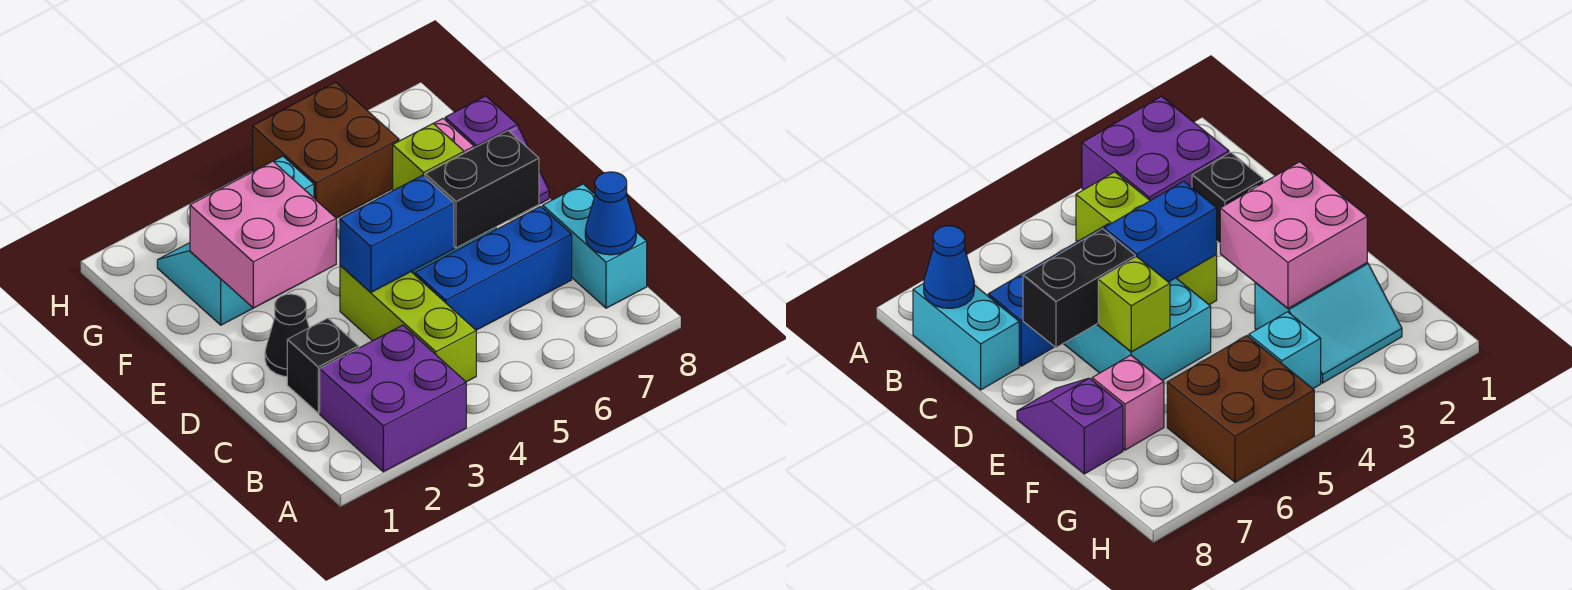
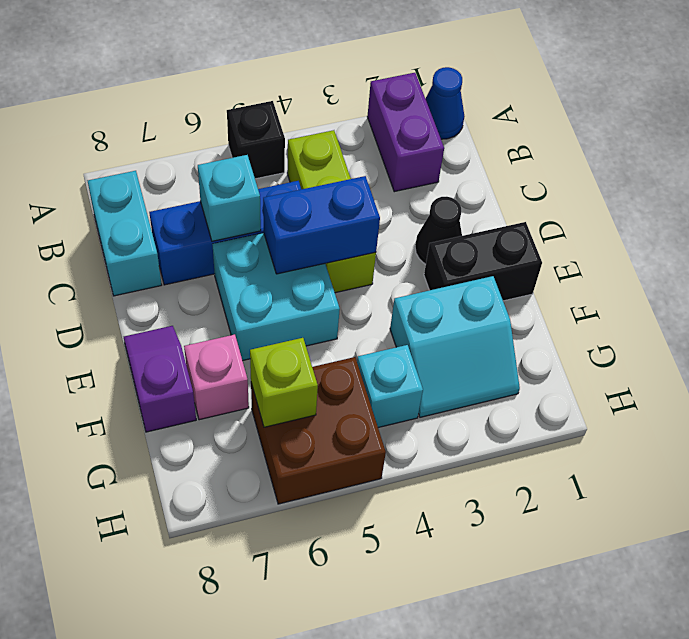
purple brick A2:B3 level 1 -> purple brick A2:B2 level 1
blue cone B8 level 2 -> blue cone A1 level 1
black brick C2 level 1 -> black brick A5 level 1
none -> cyan brick C6 level 2
black brick D6:D7 level 2 -> black brick E1:E2 level 1
pink brick E2:F3 level 2 -> none
lime brick E6 level 2 -> lime brick G6 level 2

